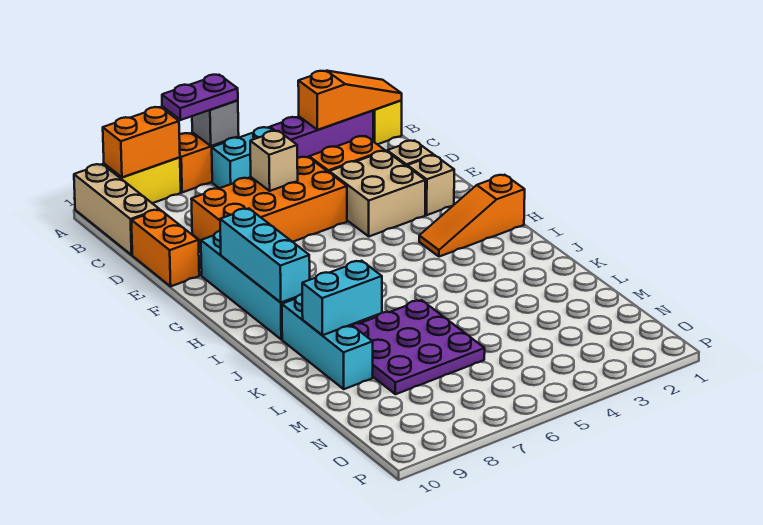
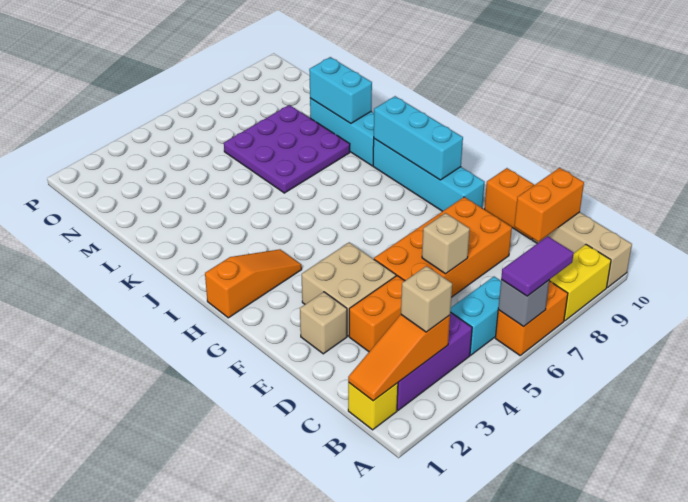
purple plate A6:A7 level 3 -> purple tile A6:A7 level 3
orange brick A8:A9 level 2 -> orange brick C9:C10 level 2
tan brick F2 level 1 -> tan brick B3 level 3
cyan brick K8:K9 level 2 -> cyan brick K9:L9 level 2

